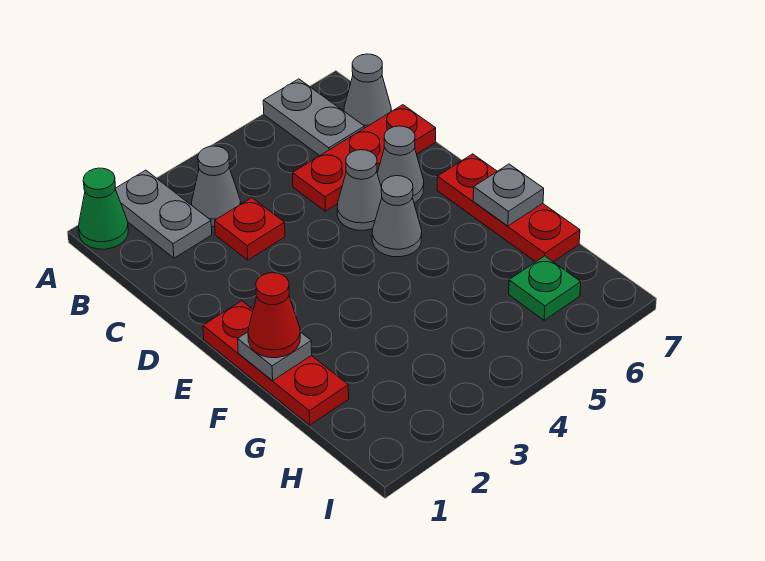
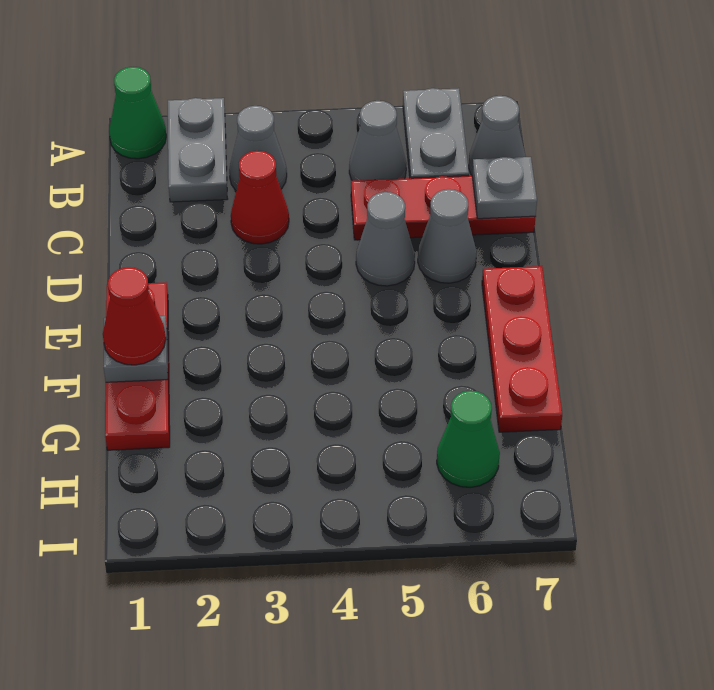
red plate C3 level 1 -> red cone C3 level 1
grey cone E5 level 1 -> grey cone B5 level 1
grey plate F7 level 2 -> grey plate C7 level 2
green plate H6 level 1 -> green cone H6 level 1

